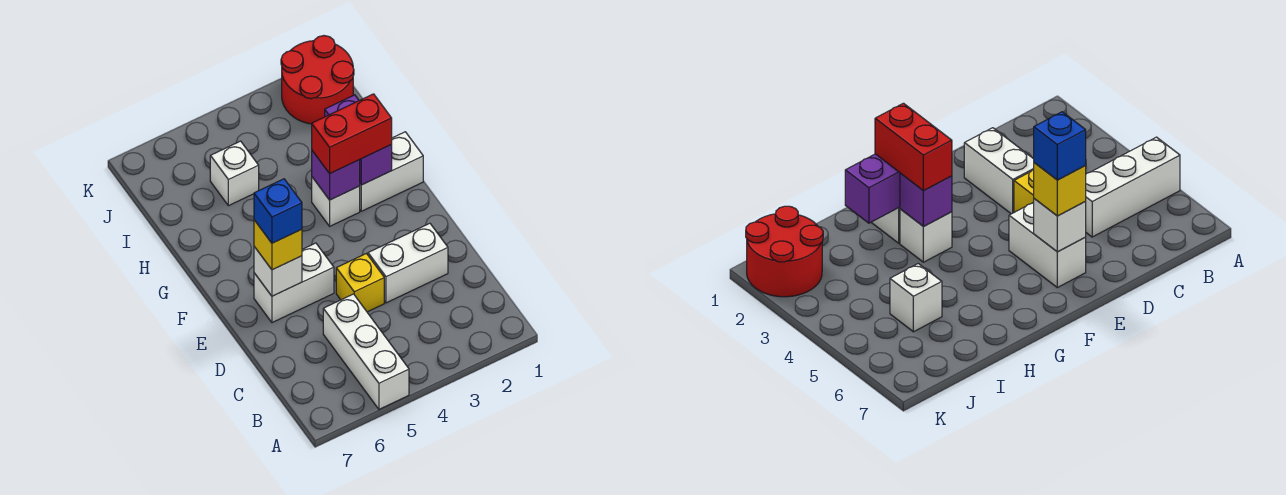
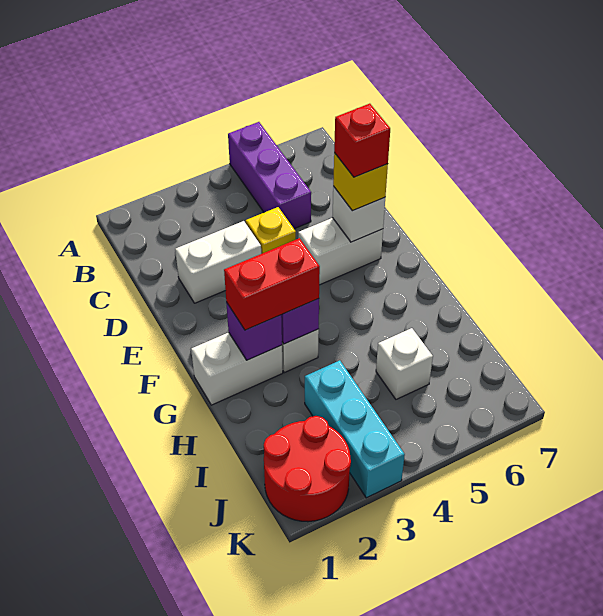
white brick A5:C5 level 1 -> purple brick A5:C5 level 1
blue brick E6 level 4 -> red brick E6 level 4
purple brick G2:H2 level 2 -> purple brick G2 level 2
none -> cyan brick I3:K3 level 1

